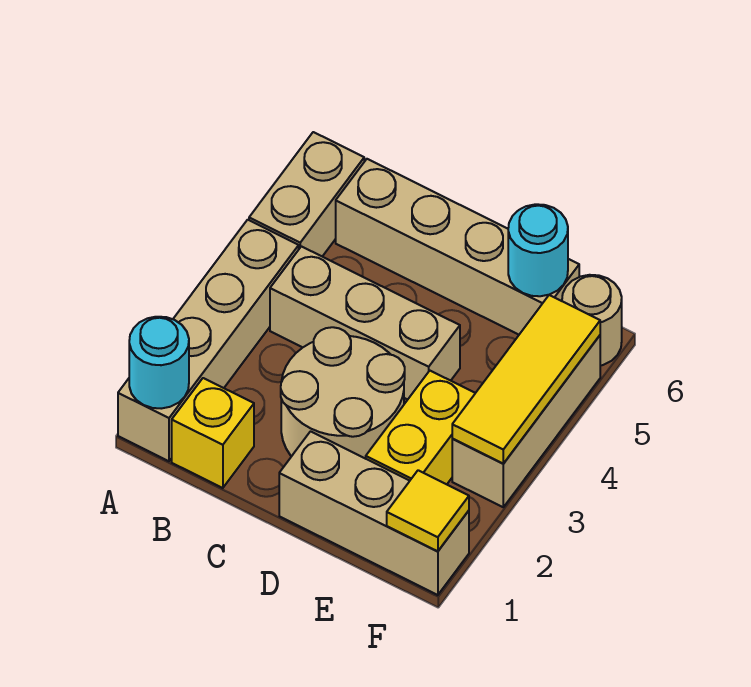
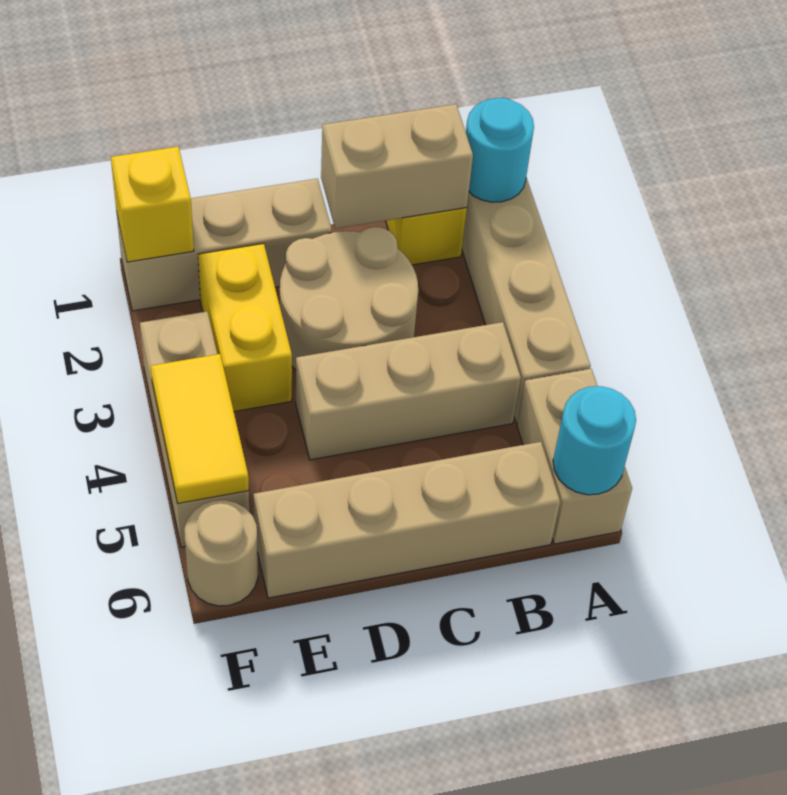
none -> tan brick B1:C1 level 2
cyan round brick E6 level 2 -> cyan round brick A6 level 2
yellow tile F1 level 2 -> yellow brick F1 level 2
yellow tile F3:F5 level 2 -> yellow tile F4:F5 level 2

